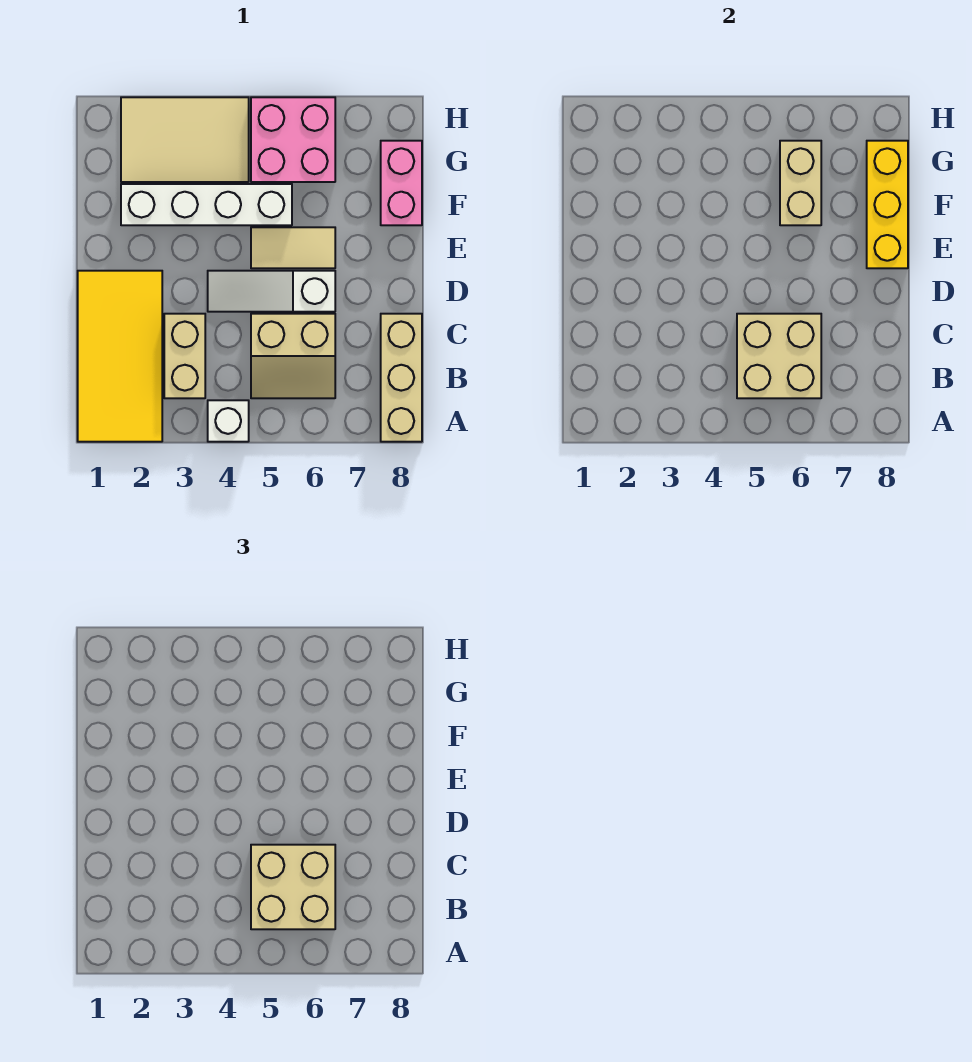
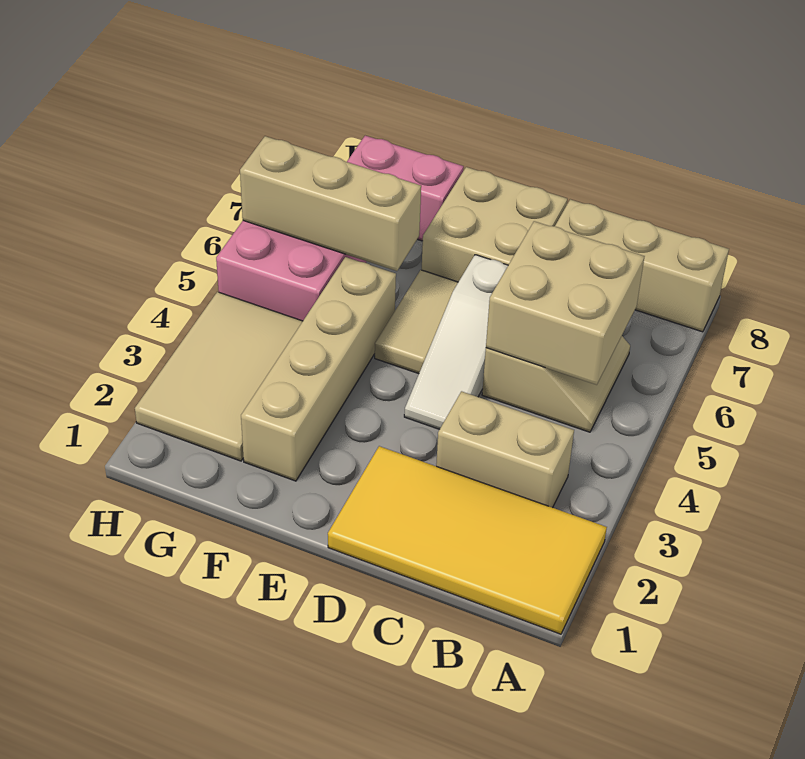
white brick A4 level 1 -> none
tan brick B5:C6 level 3 -> tan brick D7:E8 level 1
yellow brick E8:G8 level 2 -> none
white brick F2:F5 level 1 -> tan brick F2:F5 level 1
tan brick F6:G6 level 2 -> tan brick F6:H6 level 2

